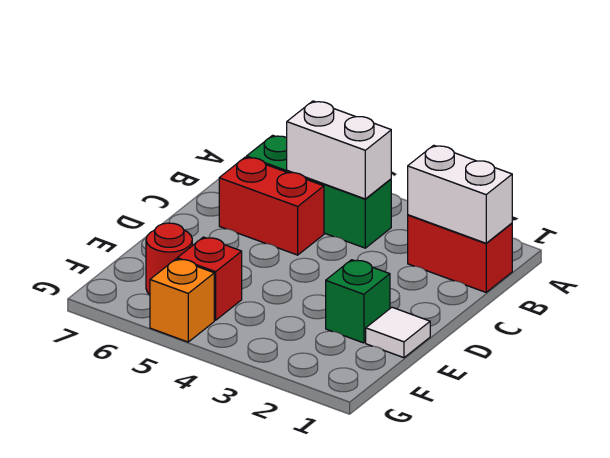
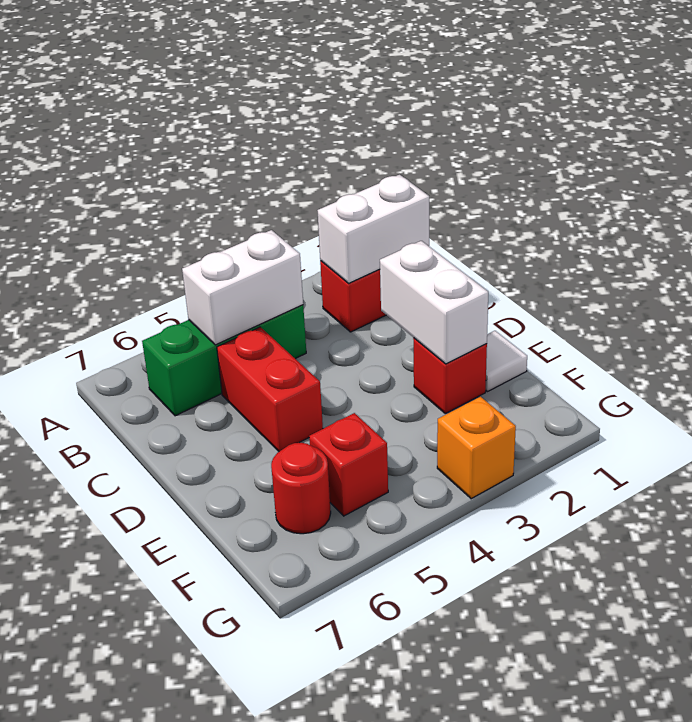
red brick C5:C6 level 1 -> red brick C5:D5 level 1
none -> white brick D2:E2 level 2
green brick E2 level 1 -> red brick E2 level 1
orange brick G5 level 1 -> orange brick G3 level 1

